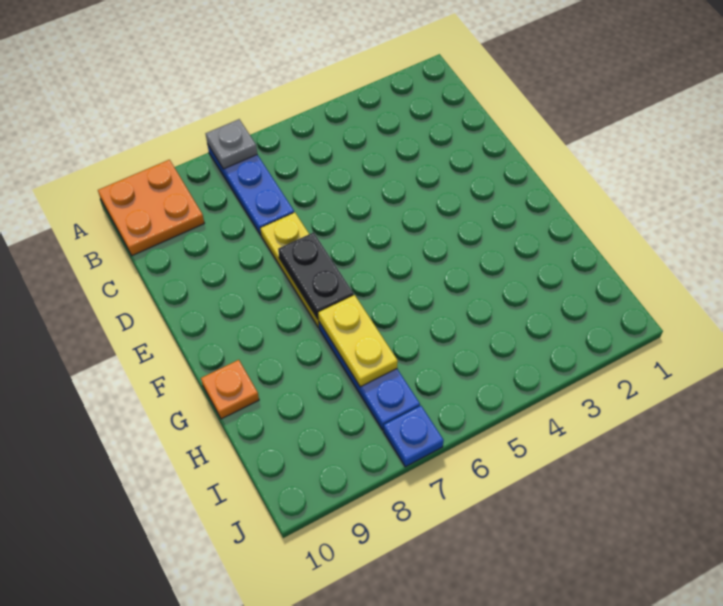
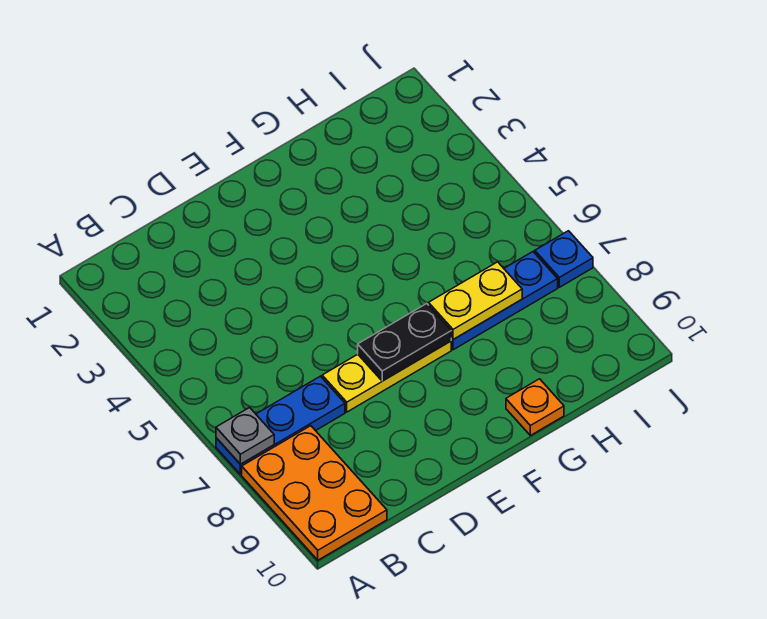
orange plate A9:B10 level 1 -> orange plate A8:B10 level 1

